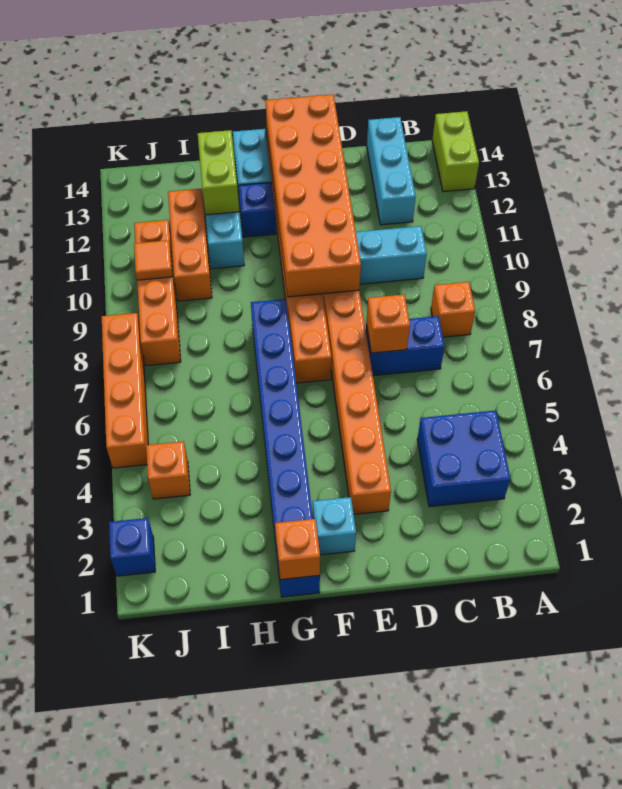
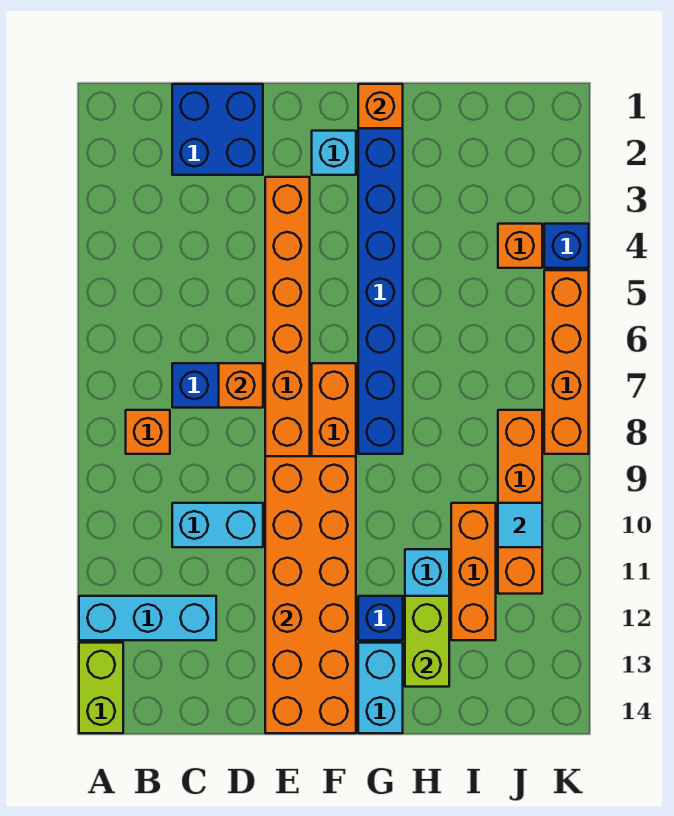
blue brick B3:C4 level 1 -> blue brick C1:D2 level 1
cyan brick C12:C14 level 1 -> cyan brick A12:C12 level 1
orange tile J10 level 2 -> cyan tile J10 level 2
blue brick K2 level 1 -> blue brick K4 level 1

